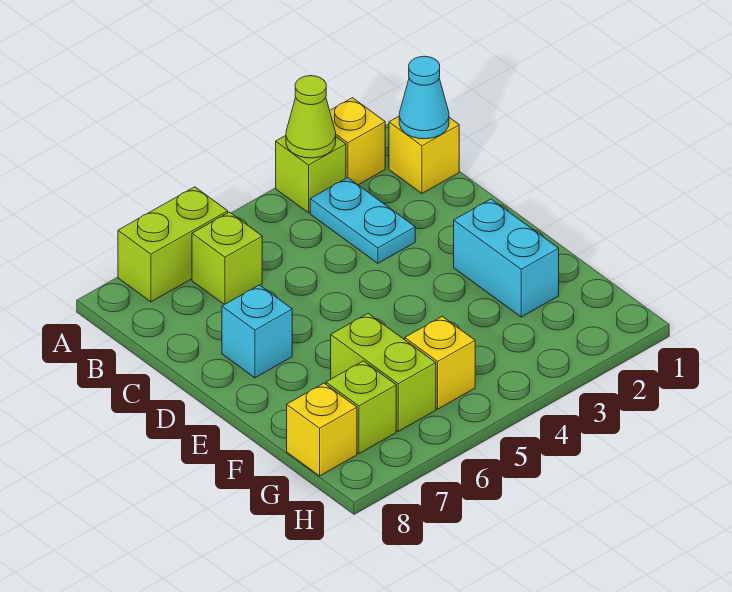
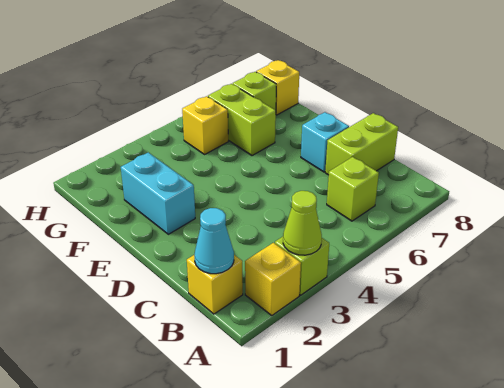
lime brick A6:A7 level 1 -> lime brick C7:C8 level 1
cyan plate B3:C3 level 1 -> none

